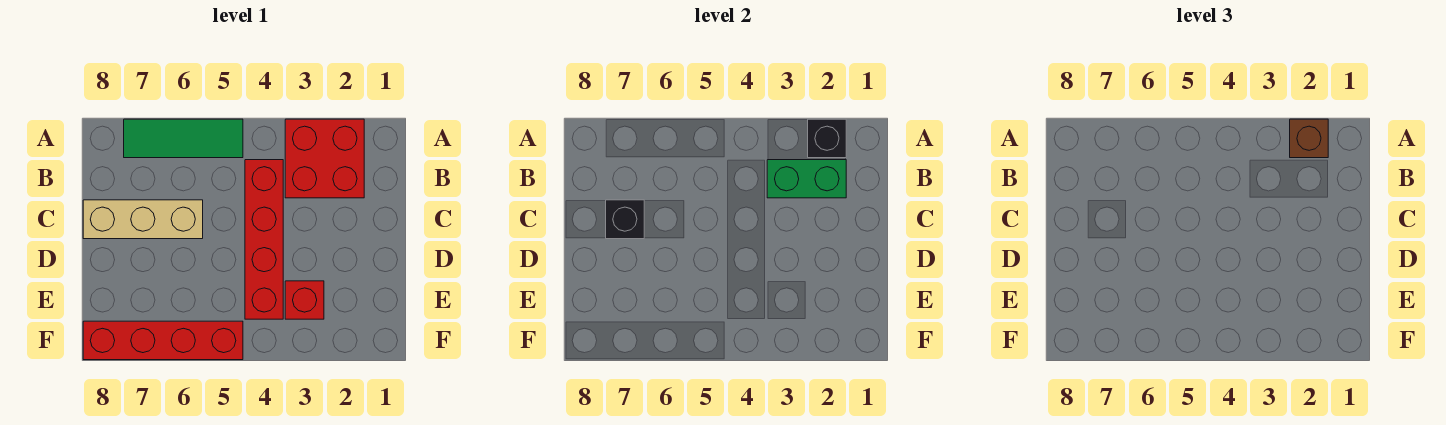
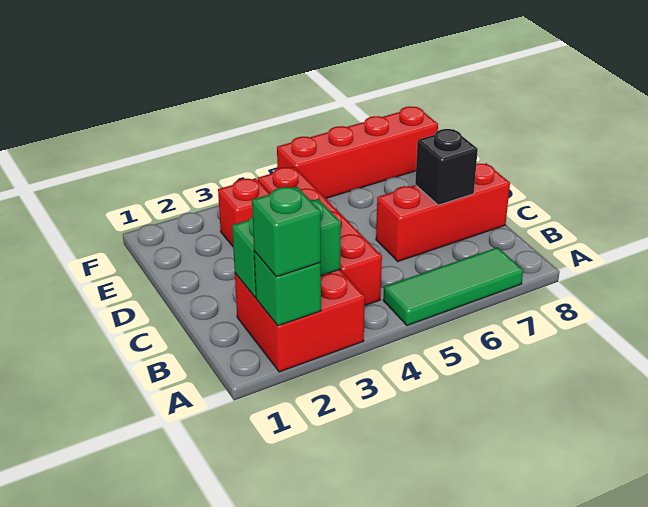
black brick A2 level 2 -> green brick A2 level 2
brown brick A2 level 3 -> green brick A2 level 3
tan brick C6:C8 level 1 -> red brick C6:C8 level 1

